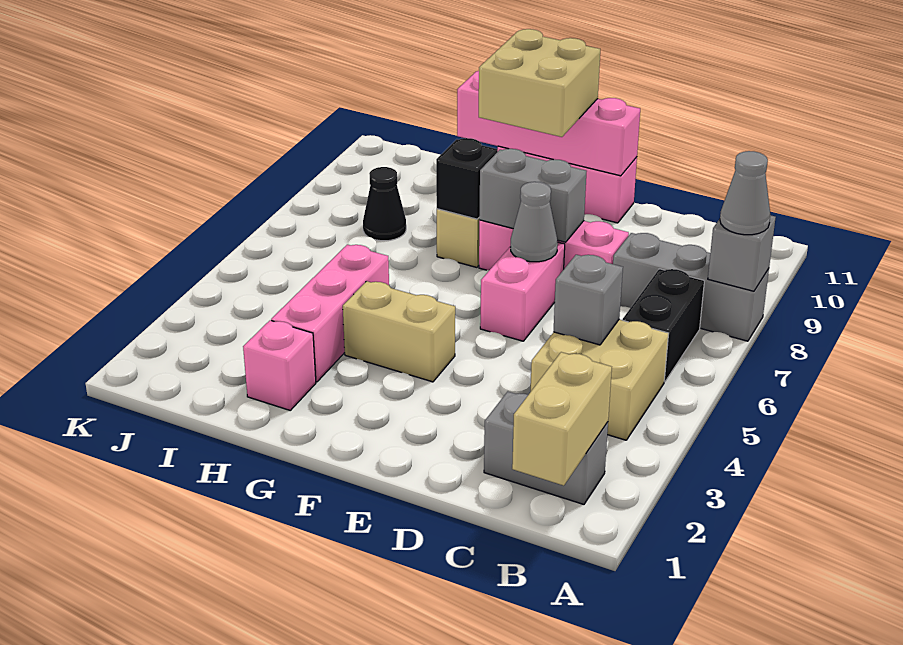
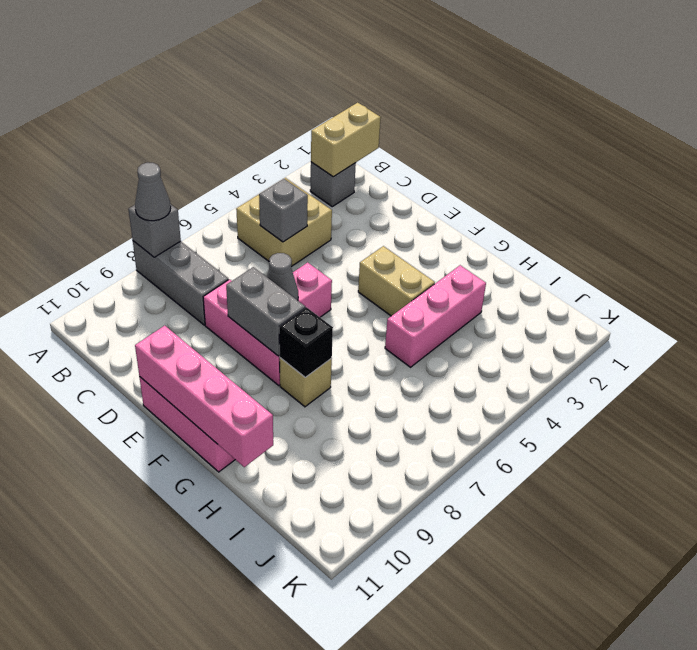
grey brick B2:C2 level 1 -> grey brick B2 level 1
black brick B6:B7 level 1 -> none
tan brick F10:G11 level 3 -> none
pink brick H2 level 1 -> none
black cone I8 level 1 -> none

